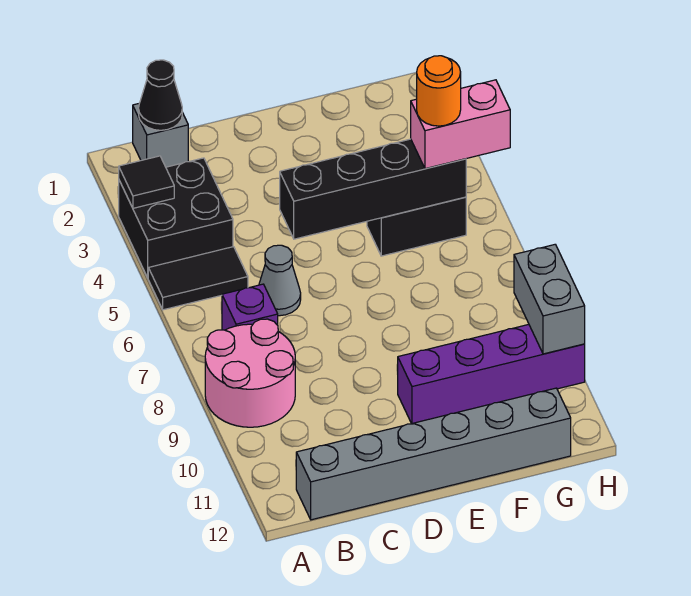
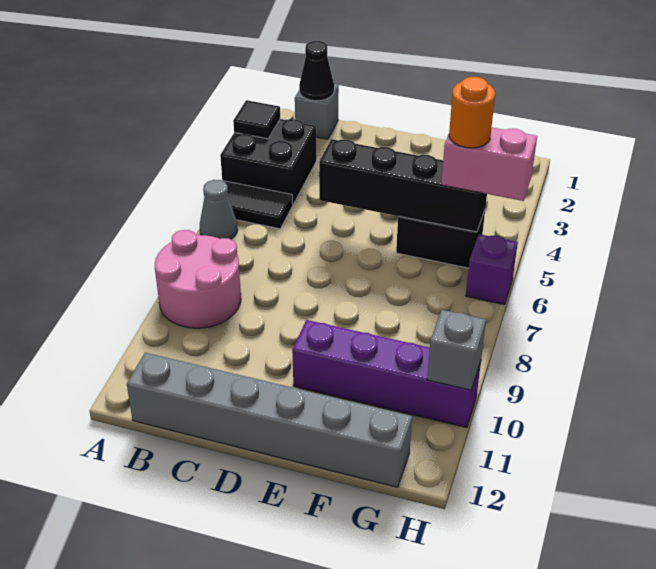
purple brick B7 level 1 -> purple brick H6 level 1
grey cone C6 level 1 -> grey cone A6 level 1
grey brick H9:H10 level 2 -> grey brick H10 level 2

